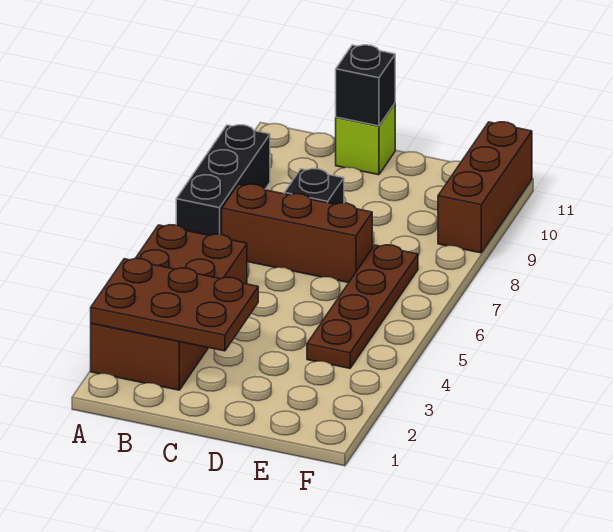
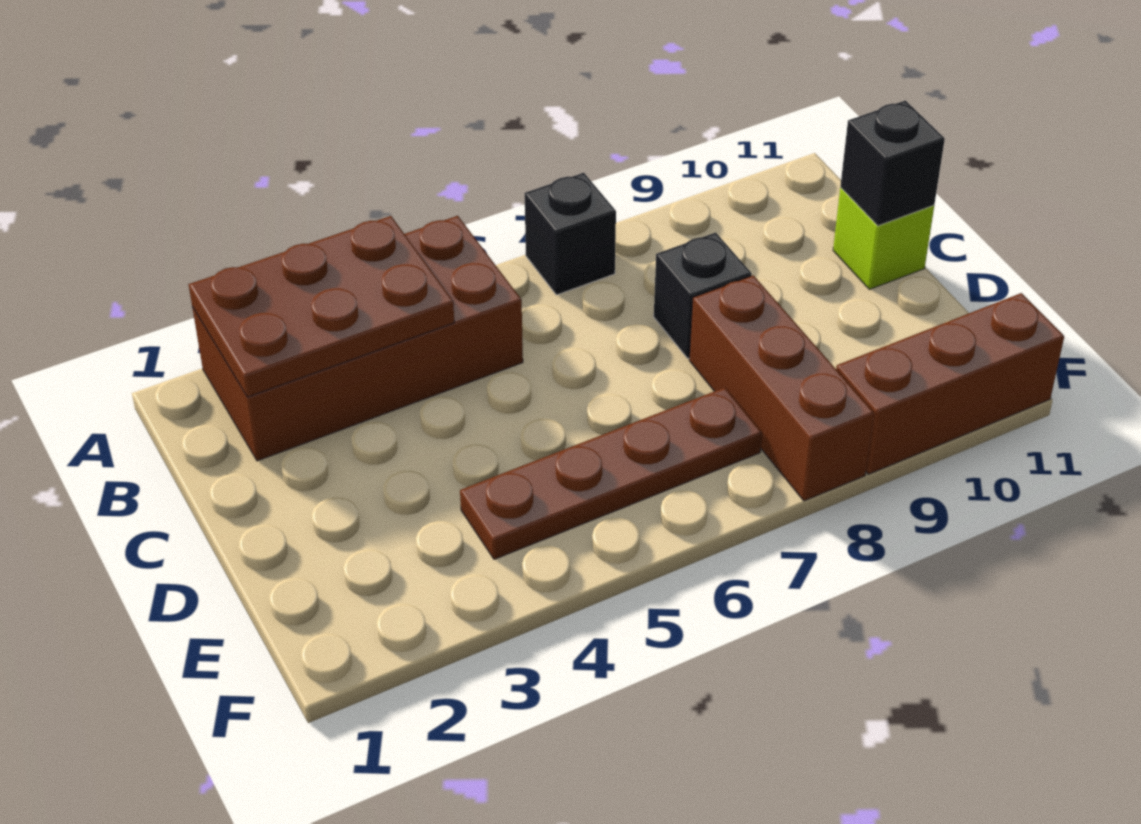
brown plate A2:C3 level 2 -> brown plate A2:B4 level 2
black brick A7:A9 level 1 -> black brick A7 level 1
brown brick B7:D7 level 1 -> brown brick D8:F8 level 1

